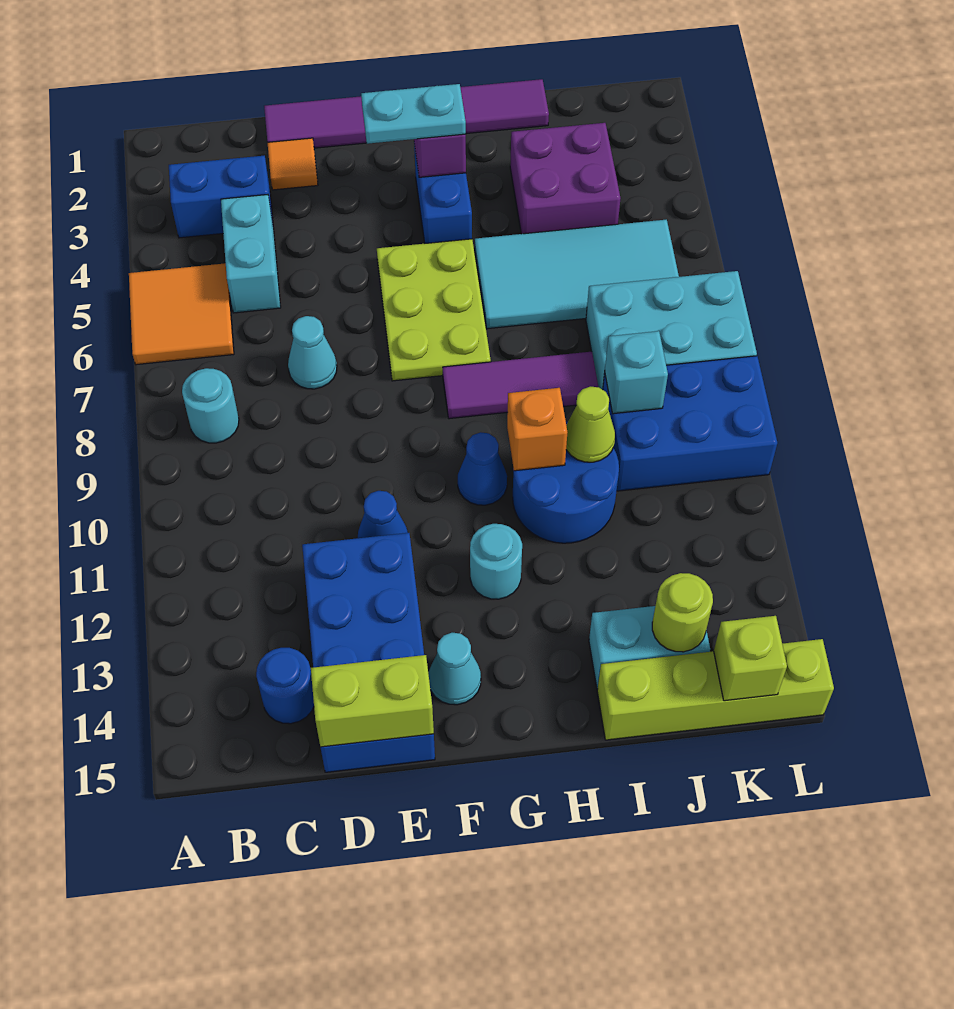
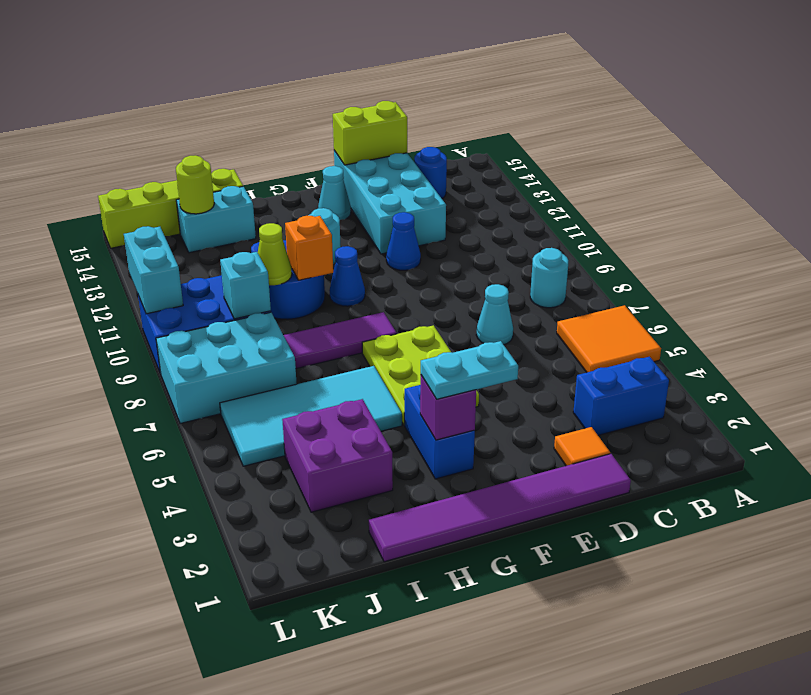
cyan brick C4:C5 level 1 -> cyan brick L10:L11 level 2
blue brick D12:E15 level 1 -> cyan brick D12:E15 level 1
lime brick K15 level 2 -> none

